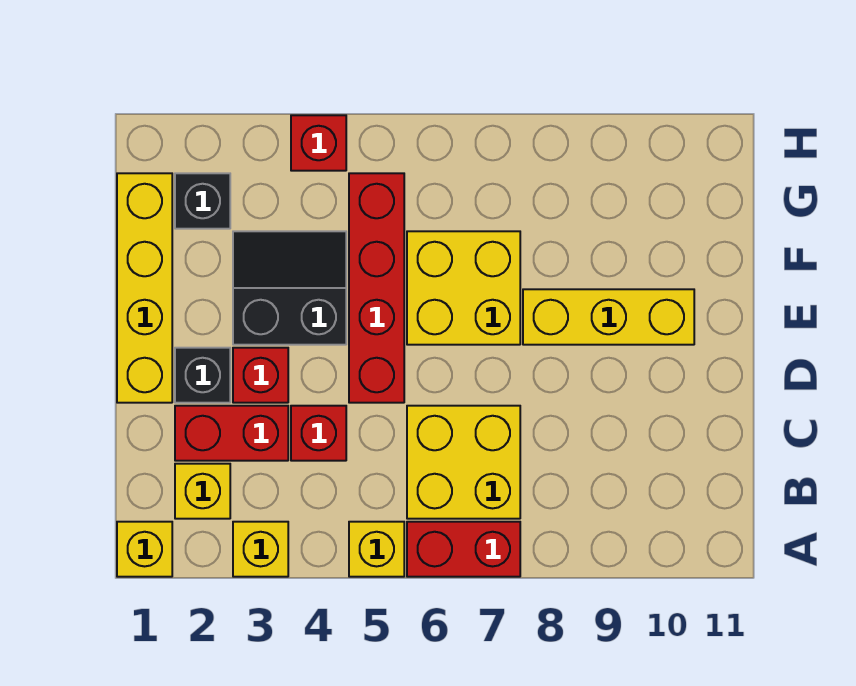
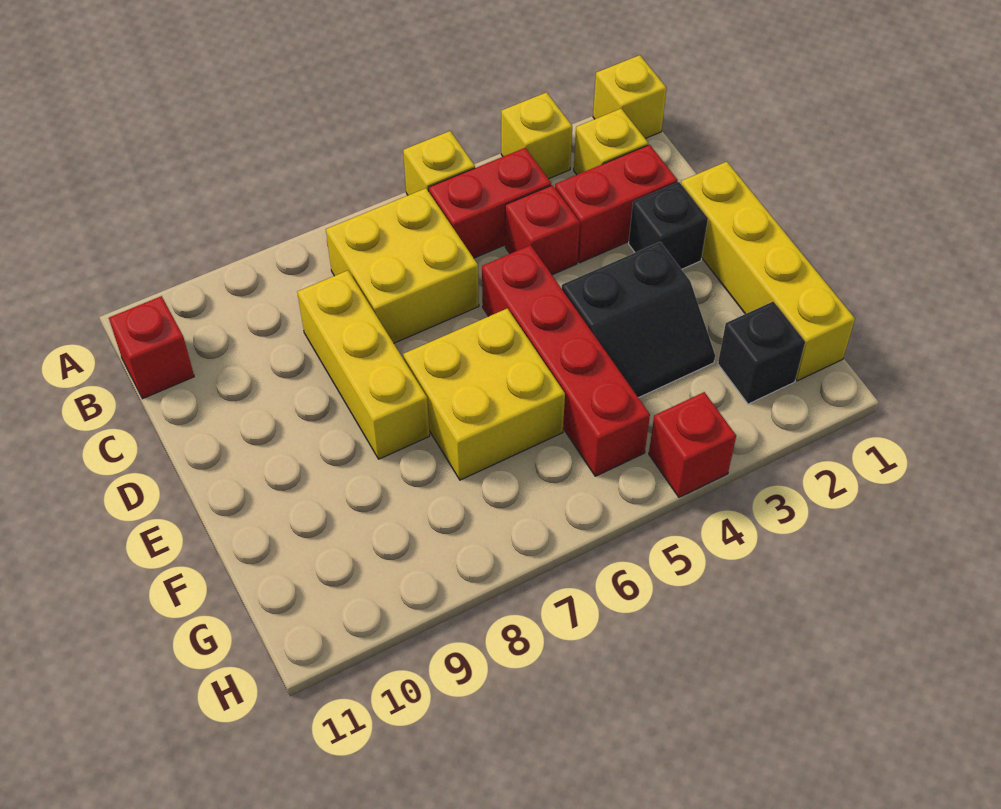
red brick A6:A7 level 1 -> red brick B4:B5 level 1
red brick D3 level 1 -> red brick B11 level 1
yellow brick E8:E10 level 1 -> yellow brick C8:E8 level 1

